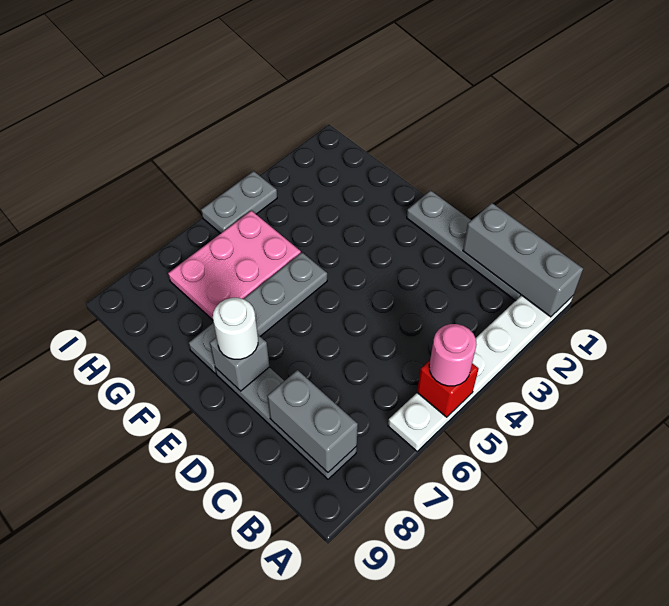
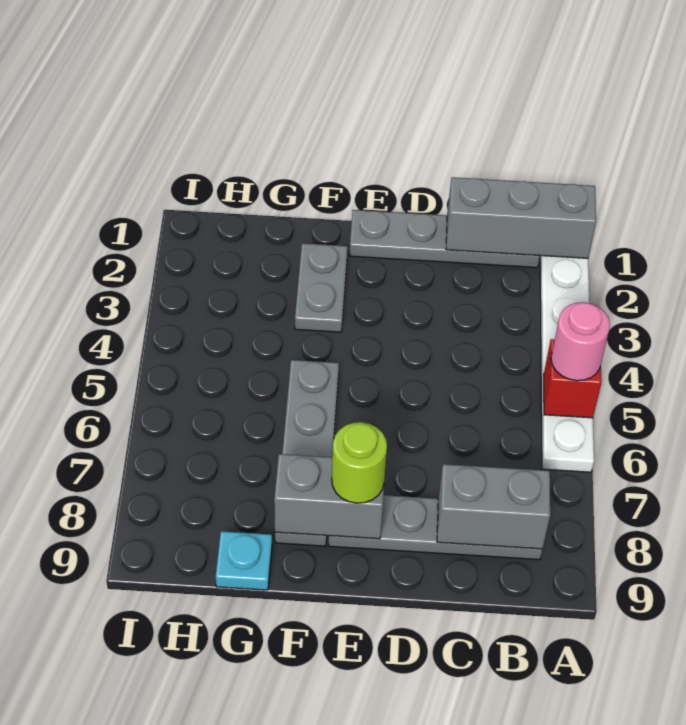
grey brick E8 level 2 -> grey brick E8:F8 level 2
white round brick E8 level 3 -> lime round brick E8 level 3
pink plate G5:H7 level 1 -> none
none -> cyan plate G9 level 1
grey plate I4:I5 level 1 -> grey plate F2:F3 level 1

